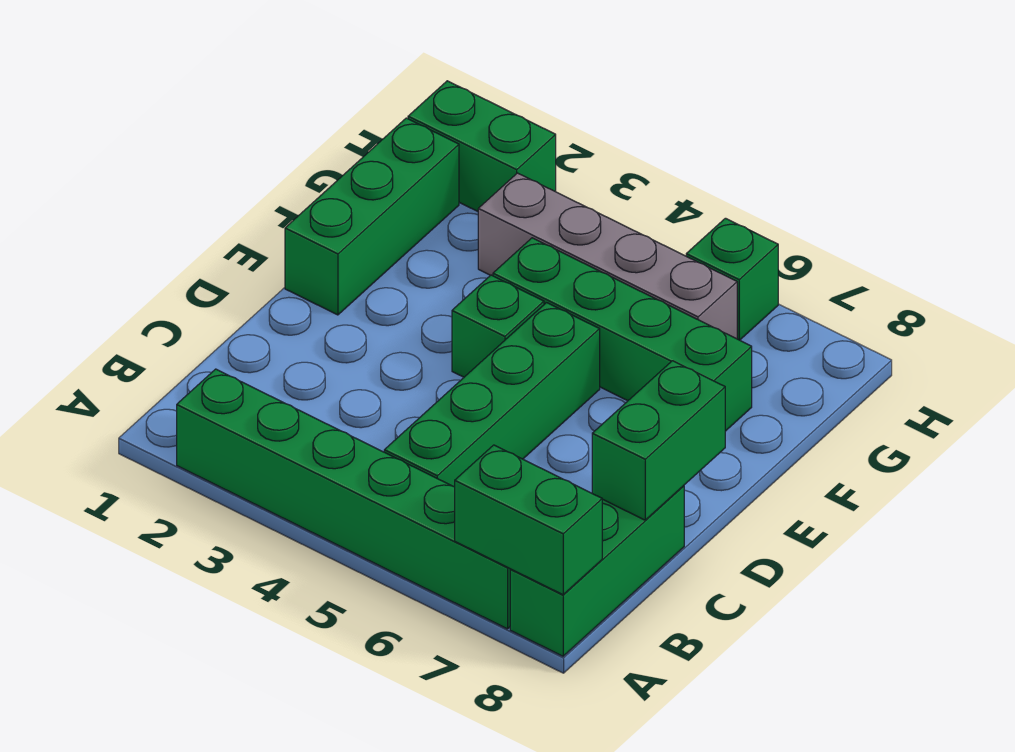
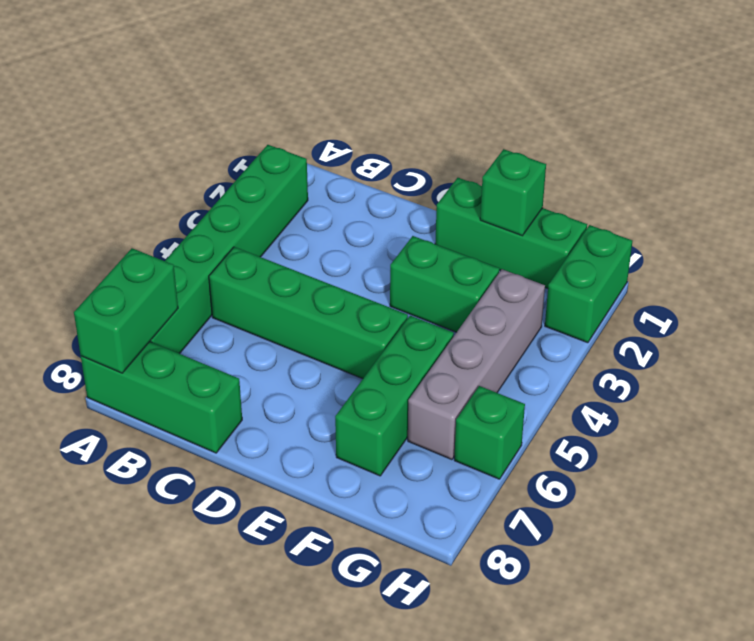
green brick C8:D8 level 2 -> green brick E3:F3 level 1
green brick E4 level 1 -> green brick F1 level 2
green brick F4:F7 level 1 -> green brick F5:F7 level 1

